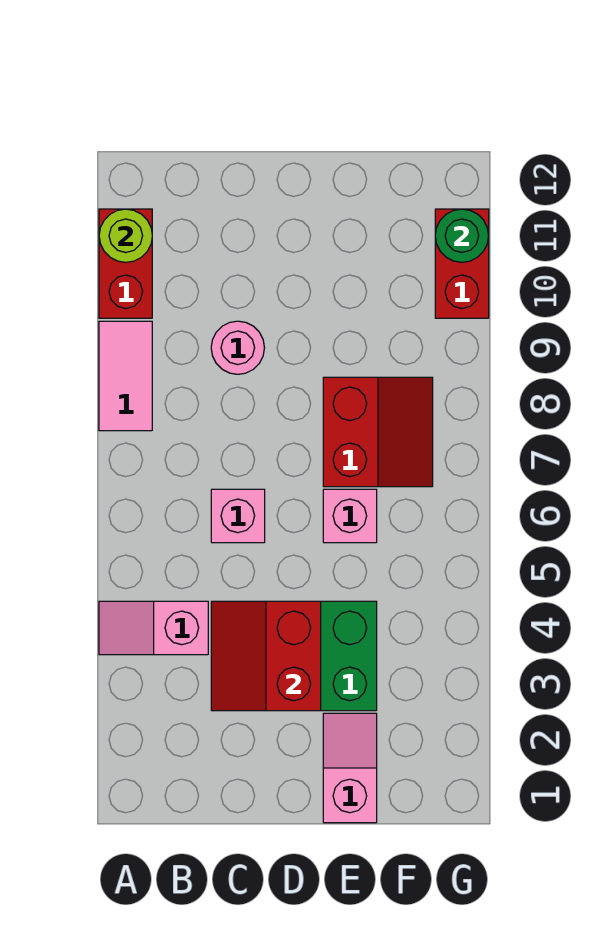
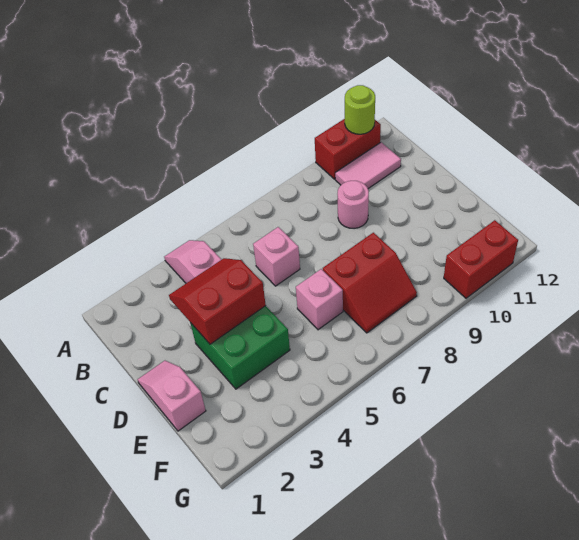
pink tile A8:A9 level 1 -> pink tile B10:B11 level 1
pink slope E1:E2 level 1 top 1 -> pink slope D1:E1 level 1 top E
green round brick G11 level 2 -> none

